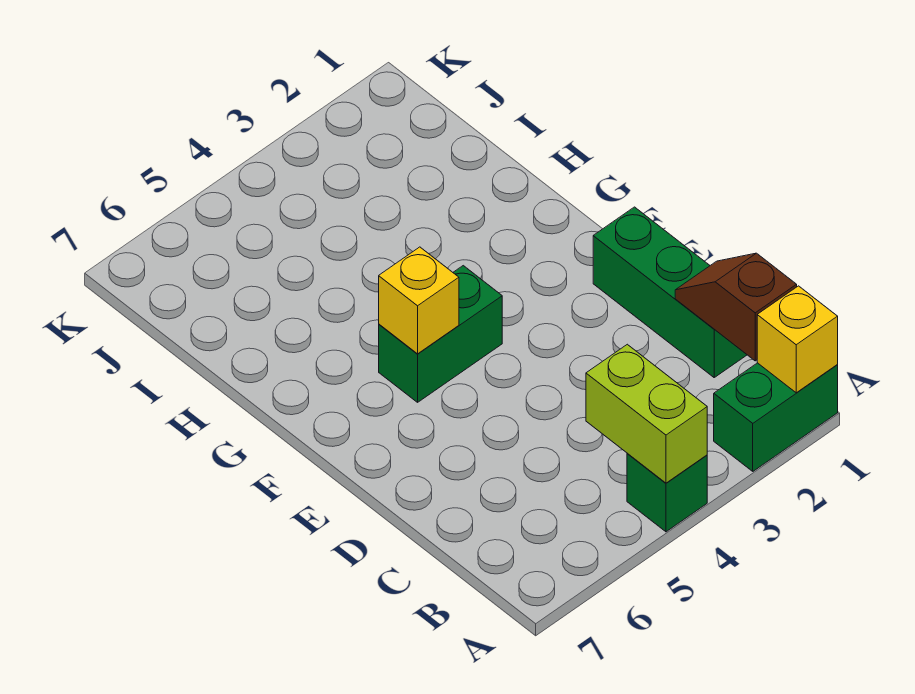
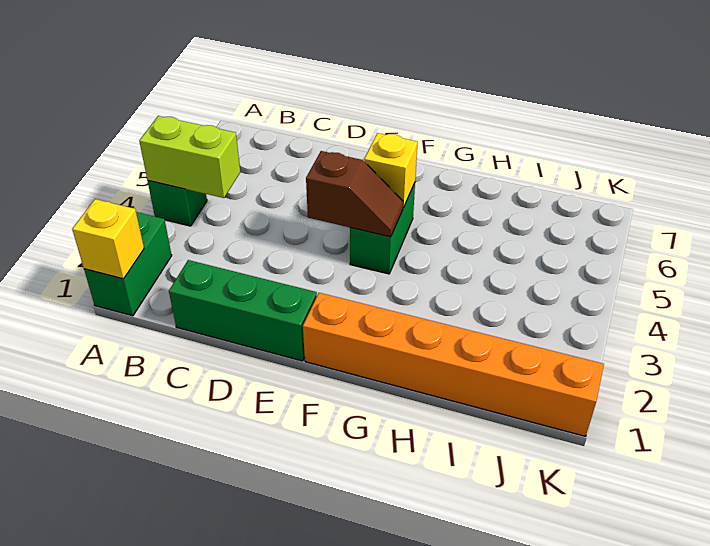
brown slope B1:C1 level 2 top B -> brown slope E4:F4 level 2 top E
none -> orange brick F1:K1 level 1

